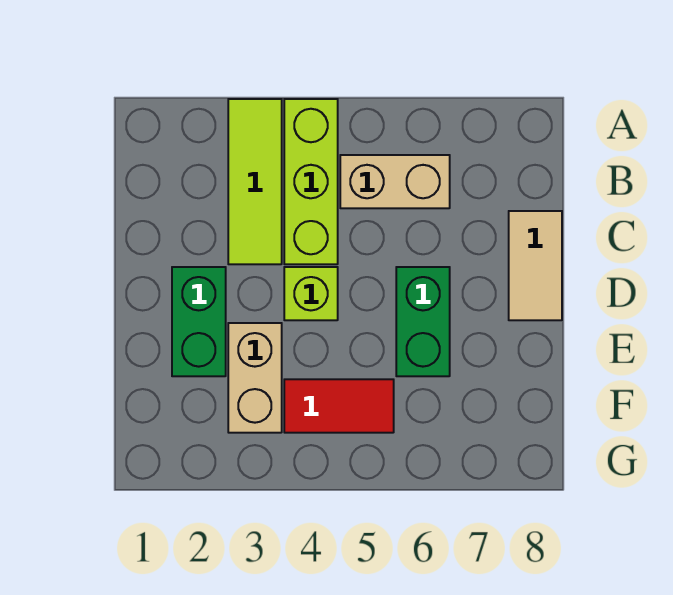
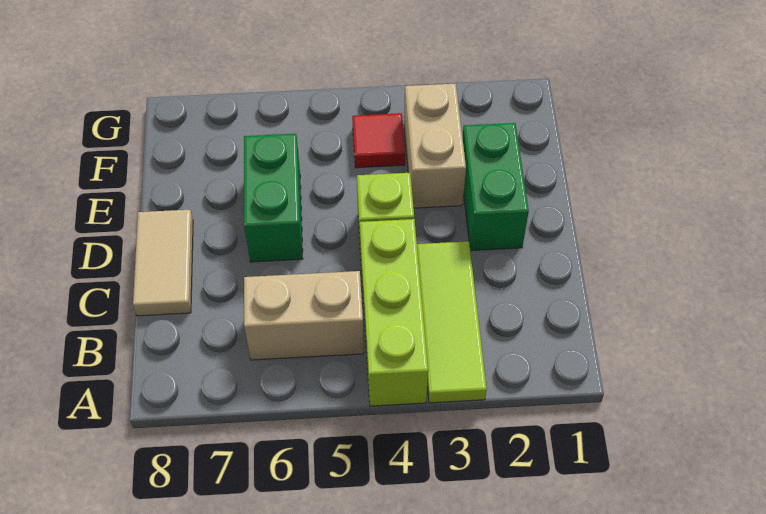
red tile F4:F5 level 1 -> red tile F4 level 1

